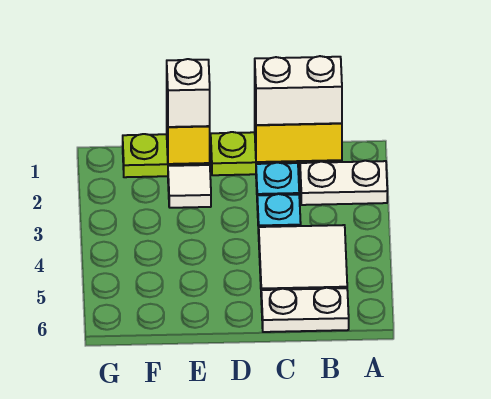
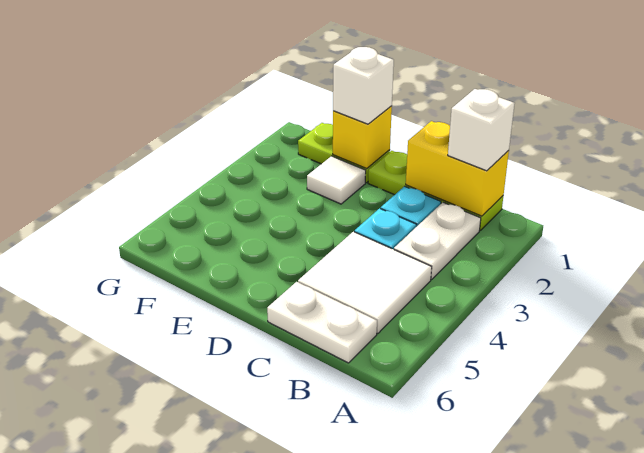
white plate A2:B2 level 1 -> white plate B2:B3 level 1
white brick B1:C1 level 3 -> white brick B1 level 3

